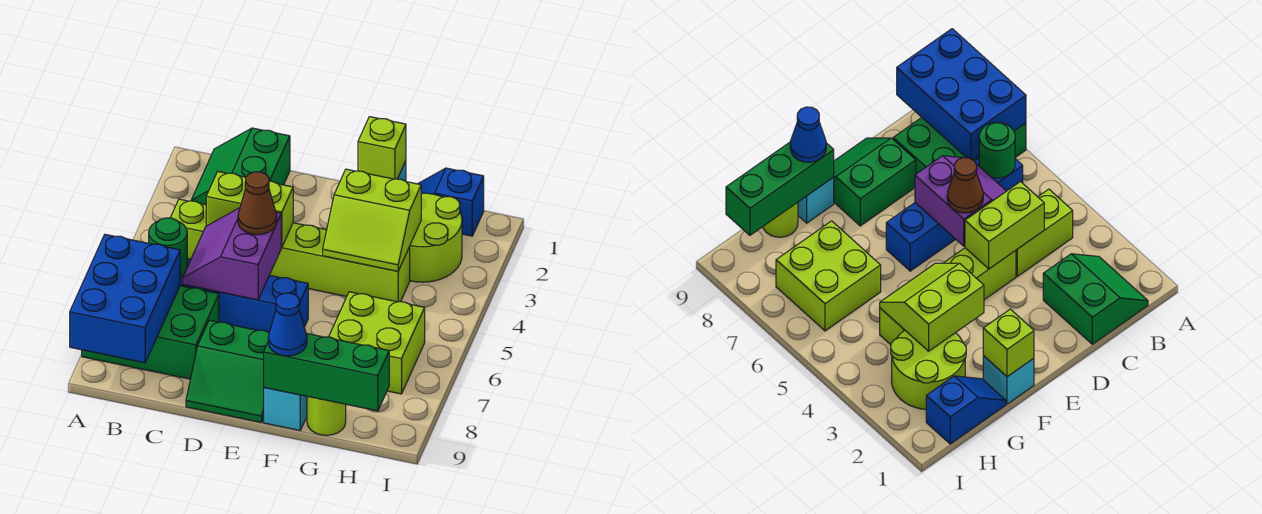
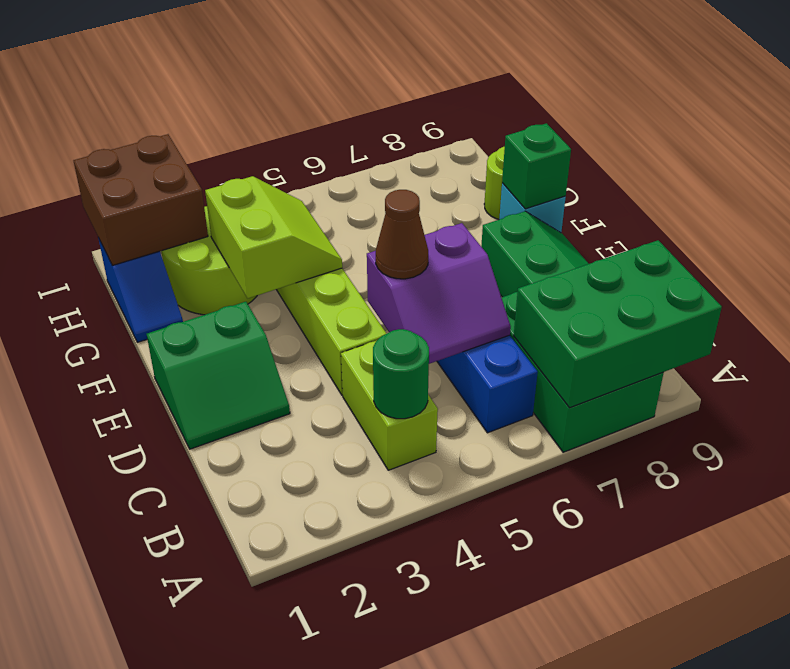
blue brick A7:B9 level 2 -> green brick A7:B9 level 2
green slope B1:C2 level 1 top C -> green slope D1:E2 level 1 top E
green round brick B6 level 2 -> green round brick B4 level 2
lime brick C4:D4 level 2 -> none
cyan brick F1 level 1 -> none
lime brick F1 level 2 -> none
green brick F9:H9 level 2 -> green brick F9 level 2
blue cone F9 level 3 -> none
lime brick G6:H7 level 1 -> none
none -> brown brick H1:I2 level 2

